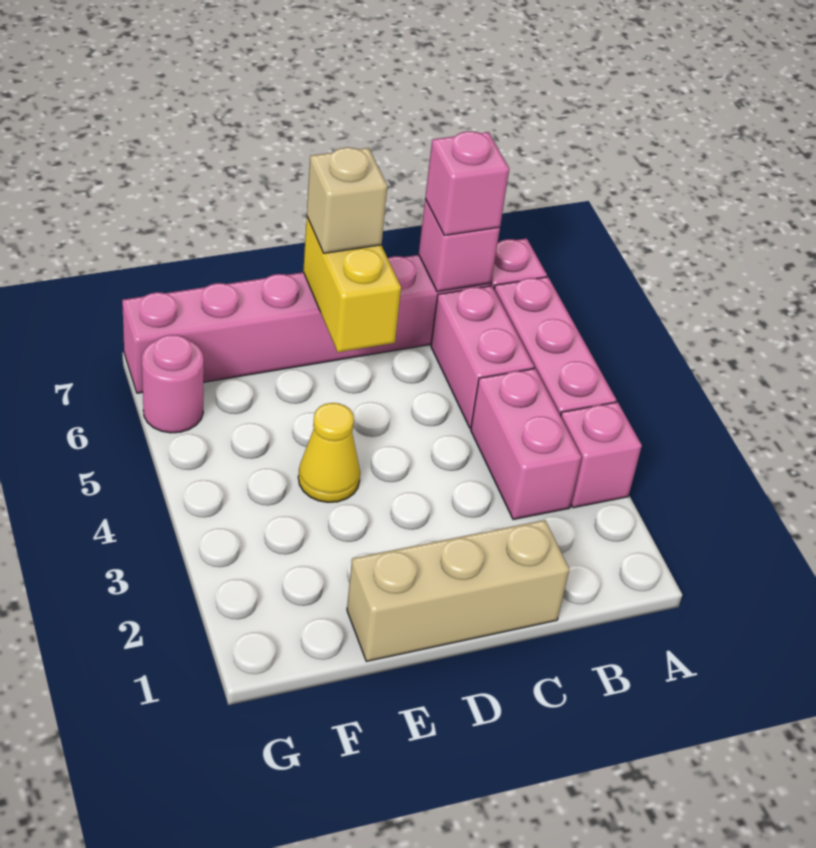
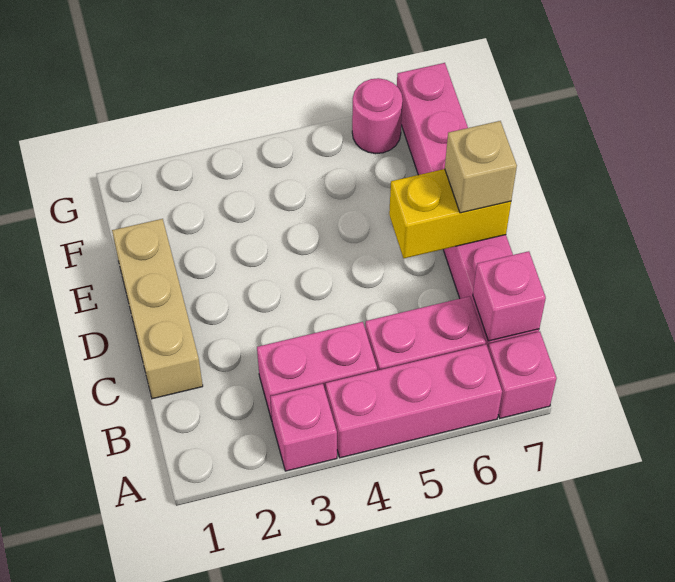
pink brick B7 level 3 -> none
yellow cone E4 level 1 -> none

